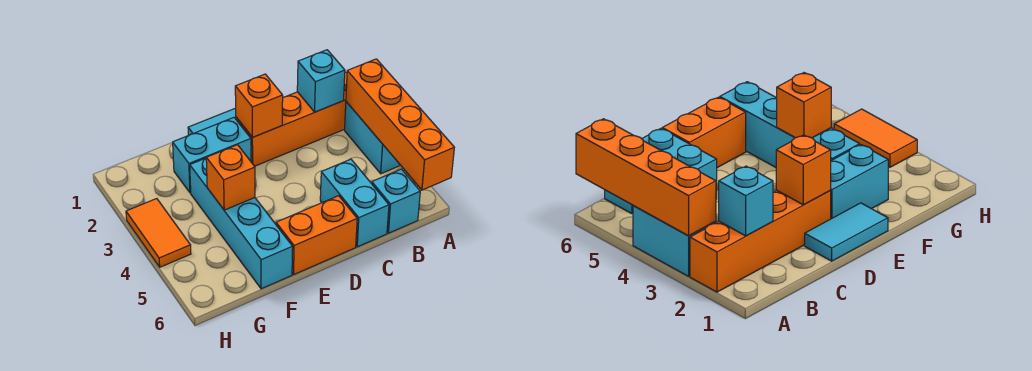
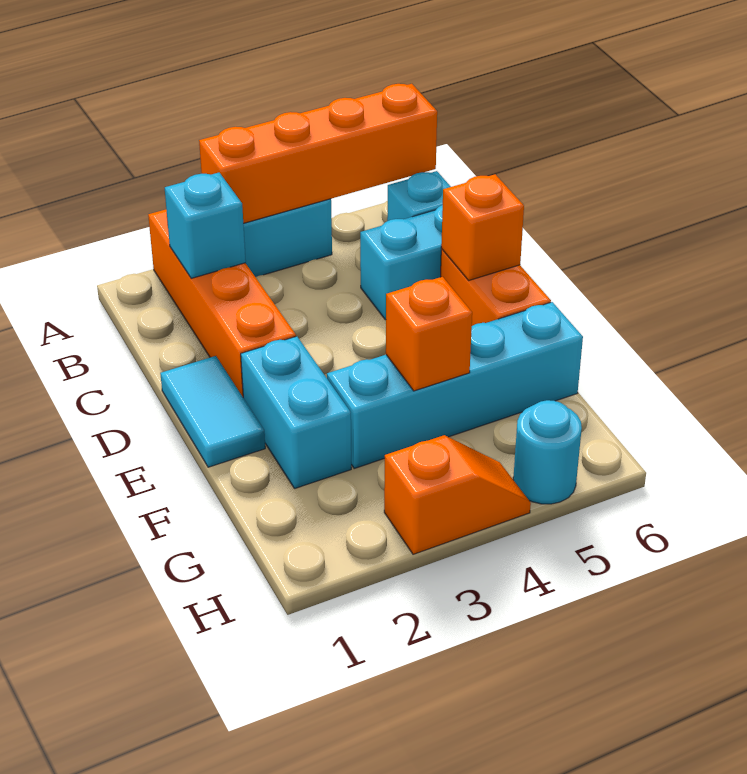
orange brick D2 level 2 -> orange brick D6 level 2
orange tile H3:H4 level 1 -> orange slope H3:H4 level 1 top 3
none -> cyan round brick H5 level 1

